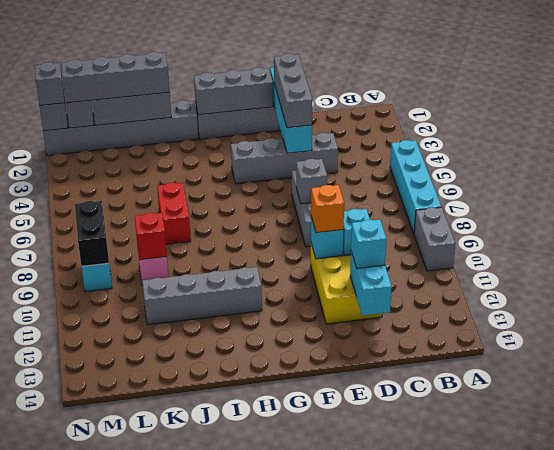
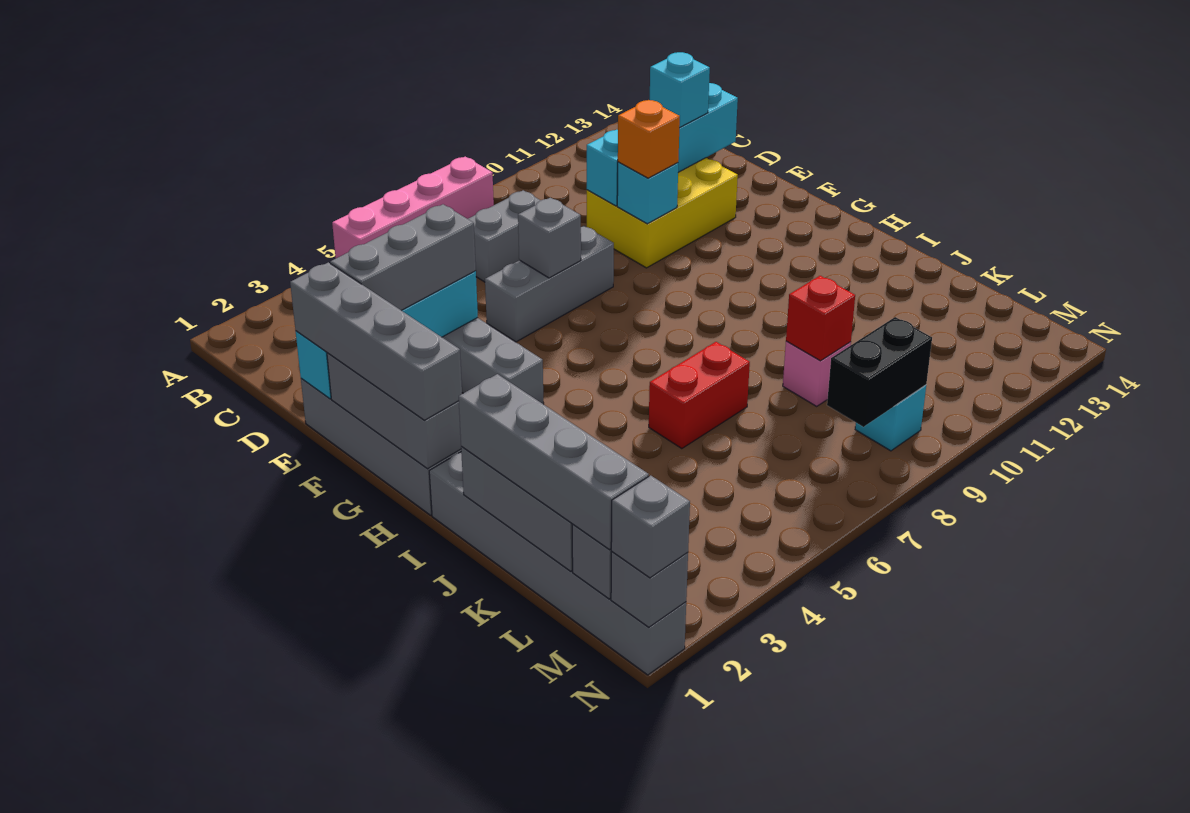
cyan brick A5:A8 level 1 -> pink brick A5:A8 level 1
grey brick A9:A10 level 1 -> grey brick C7:C8 level 1
grey brick H11:K11 level 1 -> grey brick E1:H1 level 3

